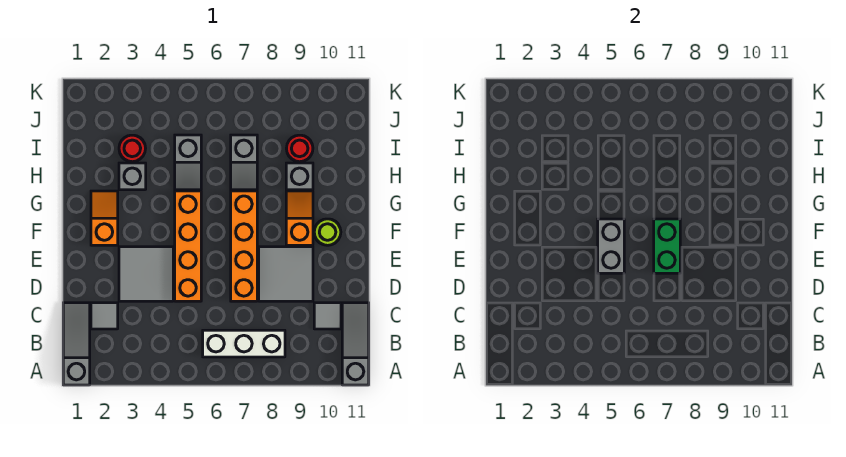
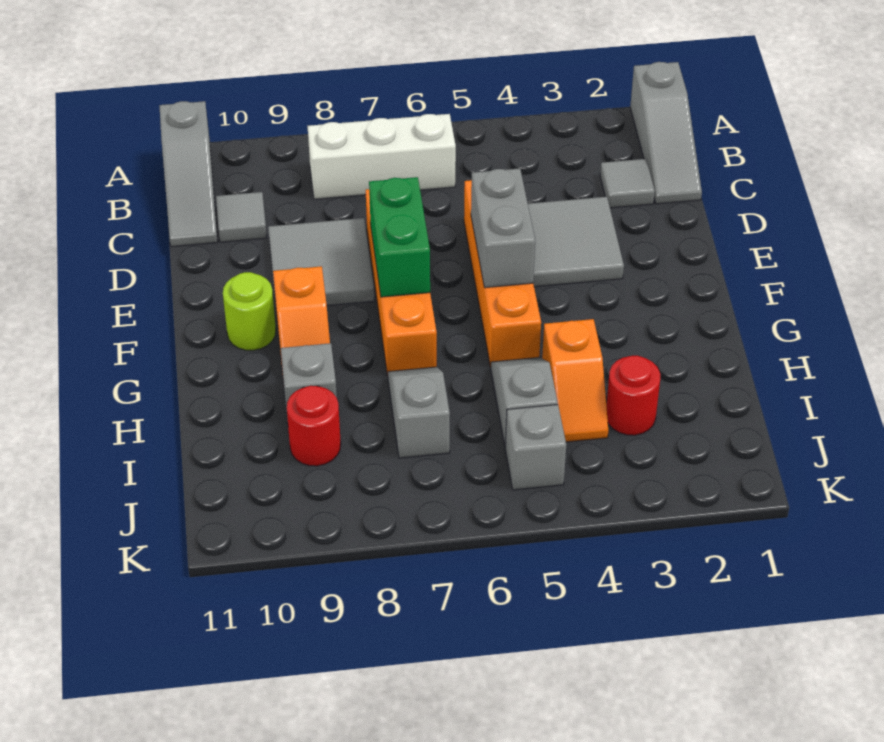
orange slope F2:G2 level 1 top F -> orange slope H4:I4 level 1 top H
grey brick H3 level 1 -> grey brick J5 level 1

